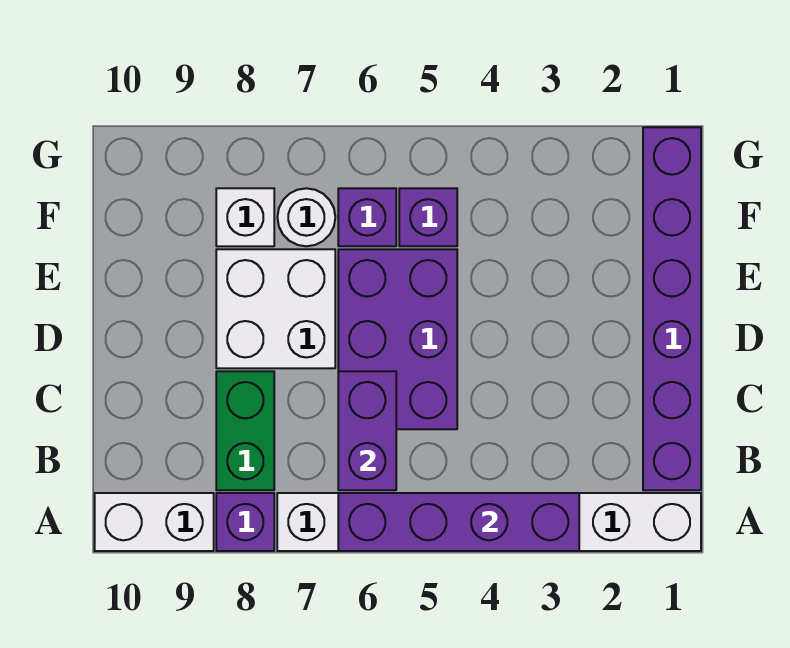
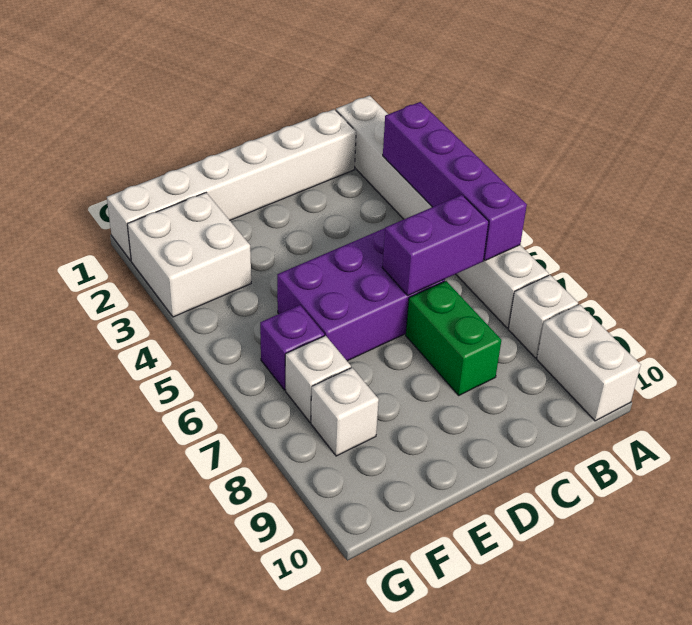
purple brick A8 level 1 -> white brick A8 level 1
purple brick B1:G1 level 1 -> white brick B1:G1 level 1
green brick B8:C8 level 1 -> green brick C7:C8 level 1
white brick D7:E8 level 1 -> white brick F2:G3 level 1
purple brick F5 level 1 -> none
white round brick F7 level 1 -> white brick F7 level 1

